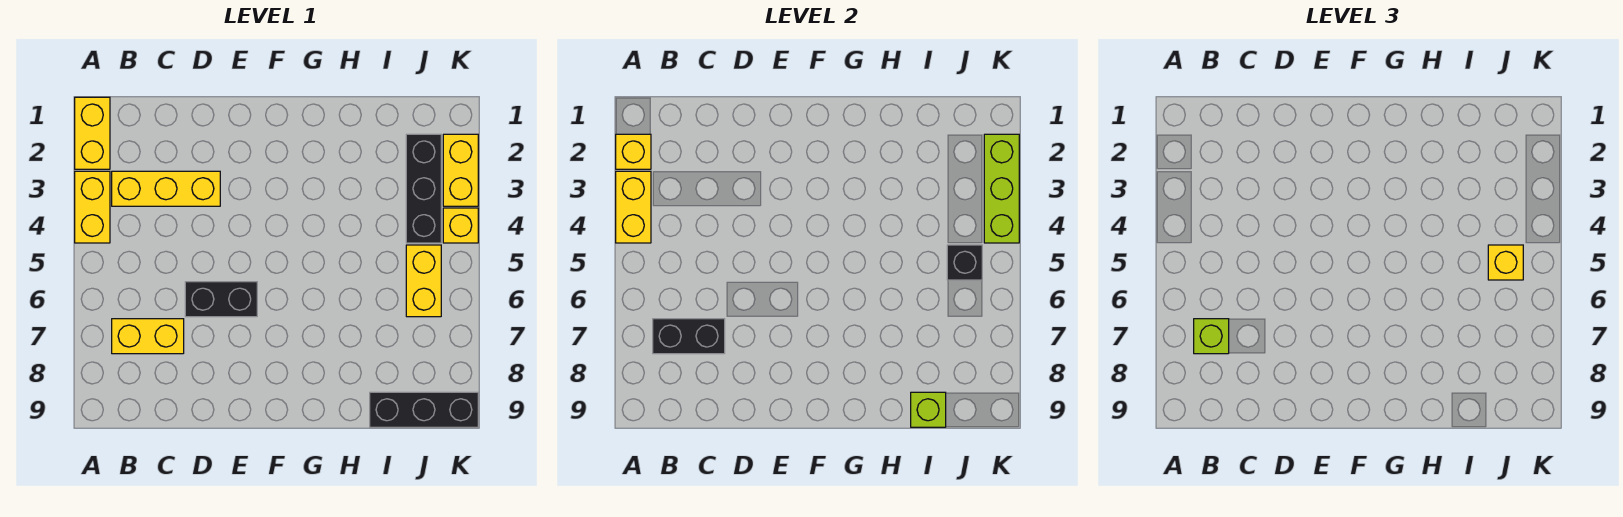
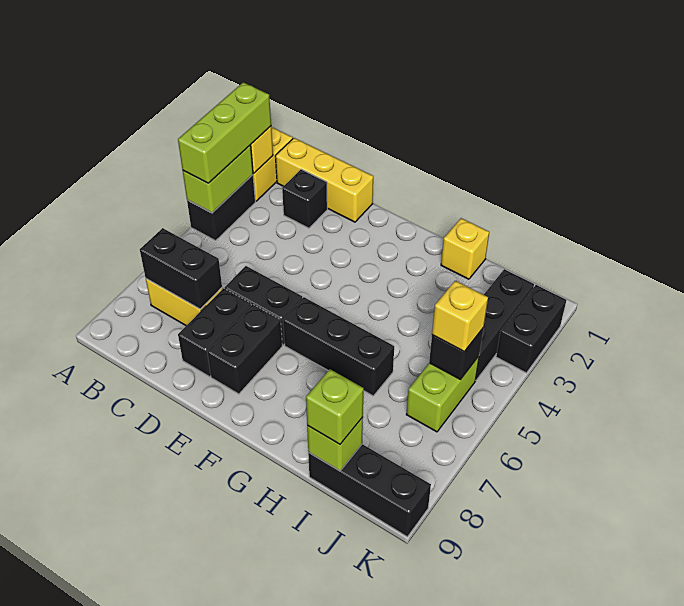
yellow brick A3:A4 level 1 -> black brick A3:A4 level 1
yellow brick A3:A4 level 2 -> lime brick A3:A4 level 2
yellow brick B3:D3 level 1 -> yellow brick B1:D1 level 1
lime brick B7 level 3 -> lime brick I9 level 3
none -> black brick C2 level 1
none -> black brick D7:D8 level 1
none -> black brick E7:E8 level 1
none -> black brick F6:H6 level 1
yellow brick J5:J6 level 1 -> lime brick J5:J6 level 1
yellow brick K2:K3 level 1 -> black brick K2:K3 level 1
lime brick K2:K4 level 2 -> lime brick A2:A4 level 3
yellow brick K4 level 1 -> yellow brick H1 level 1

